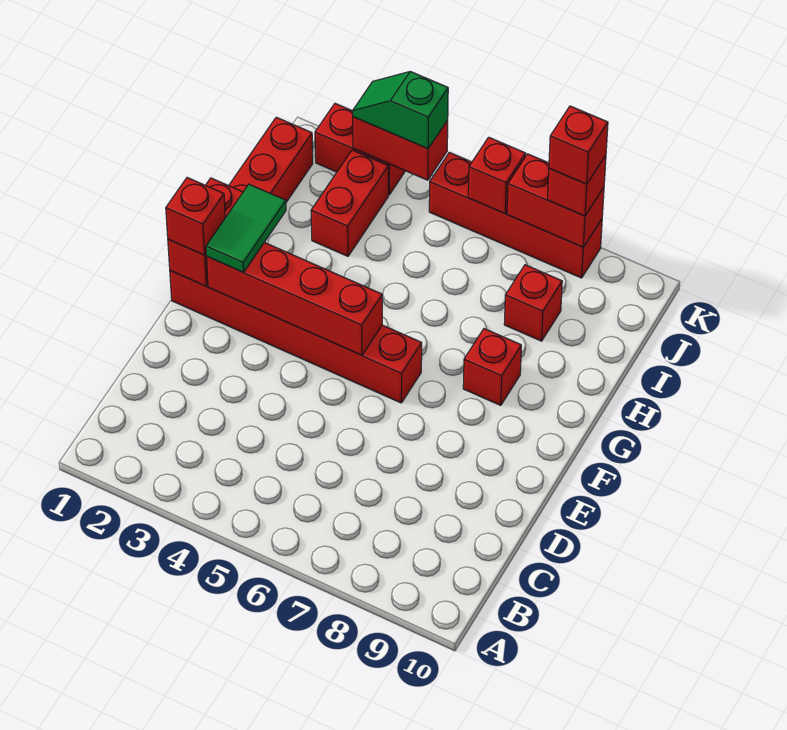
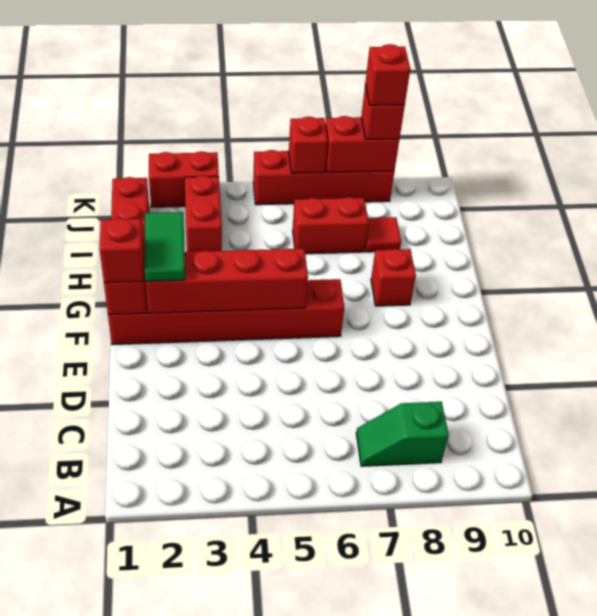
red brick I8 level 1 -> red tile I8 level 1
red brick K3:K4 level 2 -> red brick I6:I7 level 1
green slope K3:K4 level 3 top 4 -> green slope B7:B8 level 1 top 8

